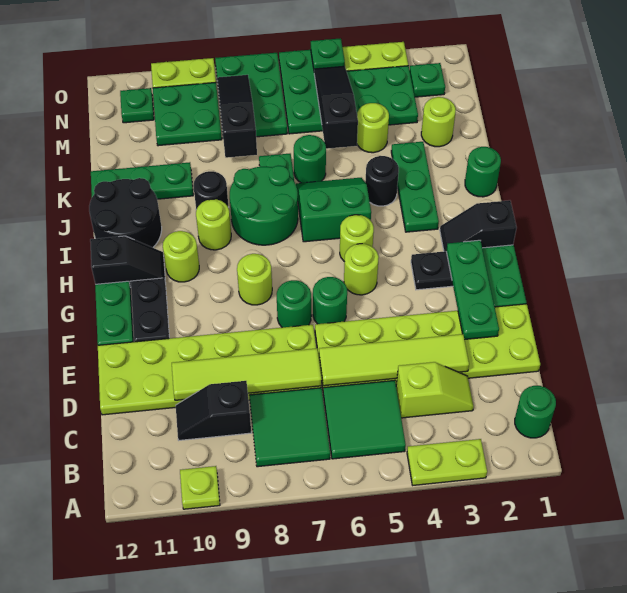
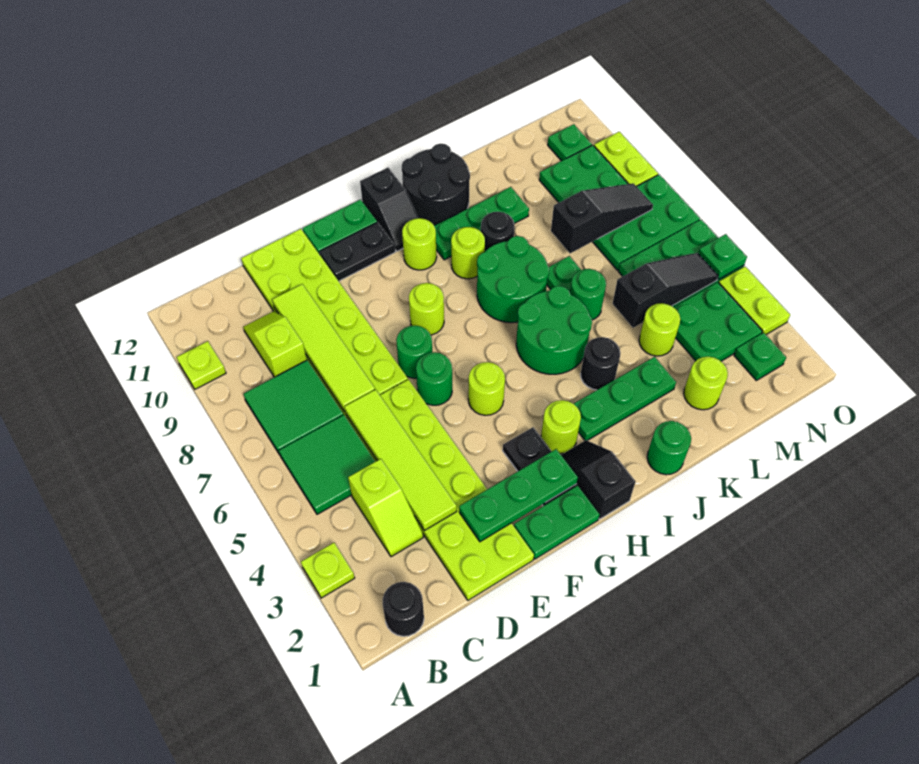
lime plate A3:A4 level 1 -> lime plate A3 level 1
green round brick B1 level 1 -> black round brick B1 level 1
black slope C9:C10 level 1 top 9 -> lime slope C9:C10 level 1 top 9
lime round brick H5 level 1 -> lime round brick H3 level 1
green slope I5:J6 level 1 top I -> green round brick I5:J6 level 1
green plate K10:K12 level 1 -> green plate I10:K10 level 1

